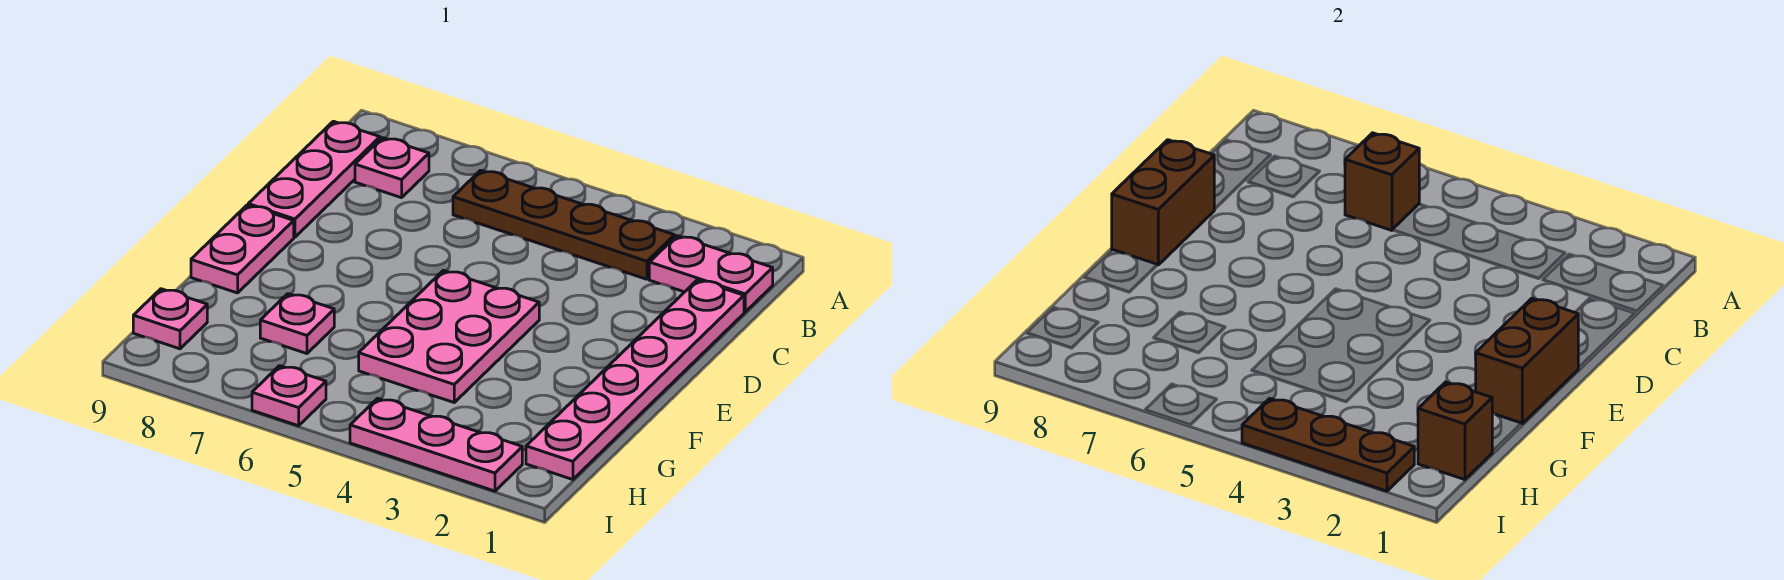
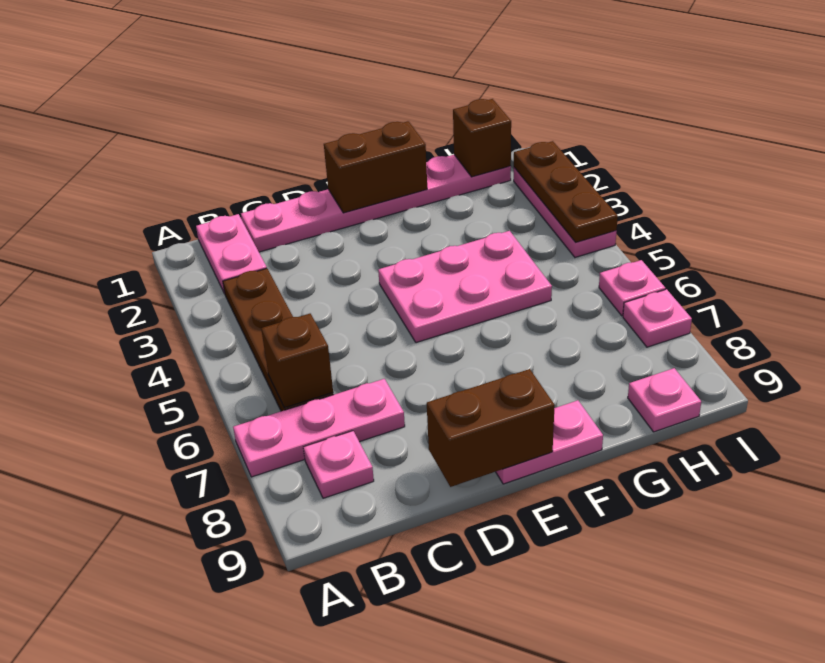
pink plate B9:D9 level 1 -> pink plate A7:C7 level 1
pink plate G7 level 1 -> pink plate I7 level 1

